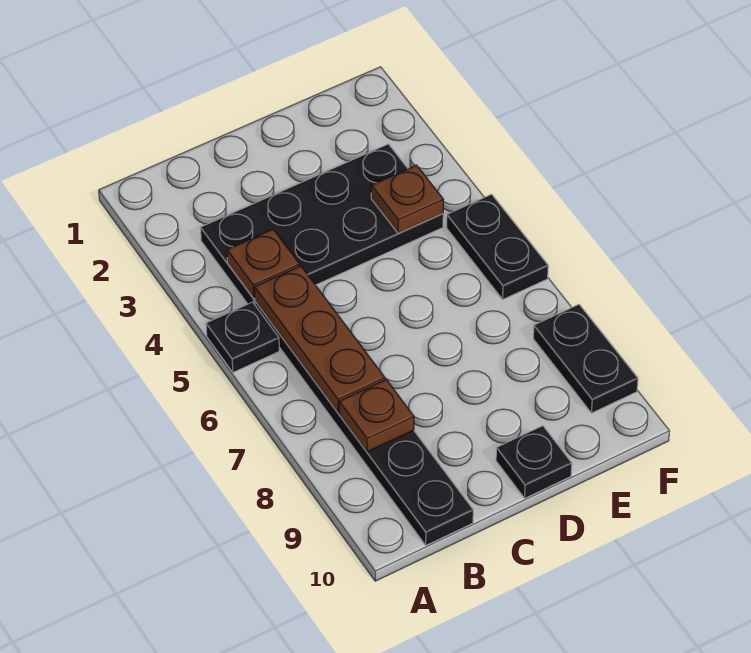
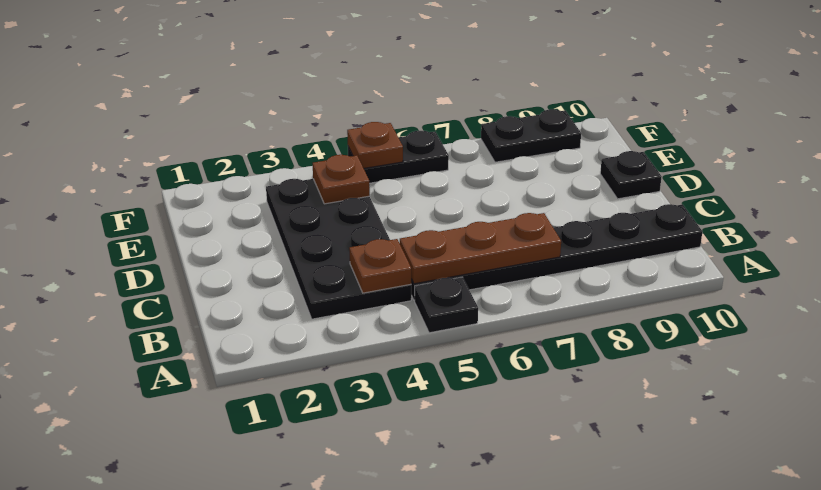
brown plate B8 level 2 -> brown plate F5 level 2

